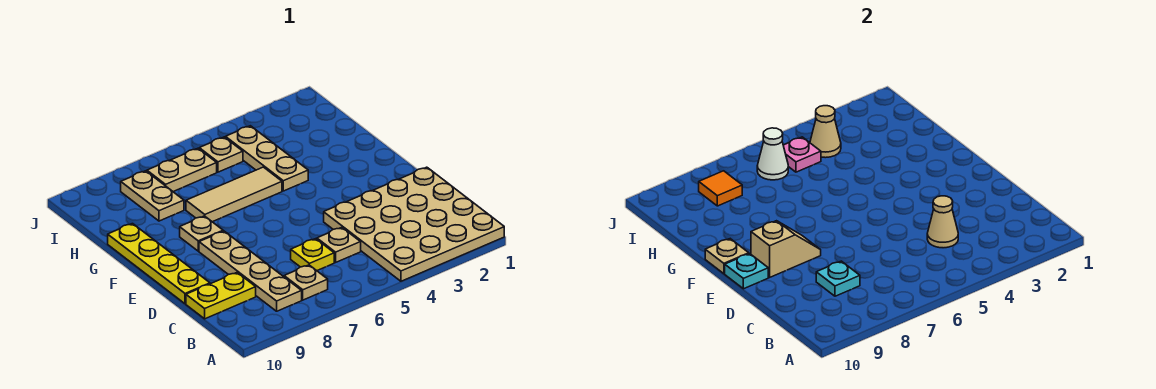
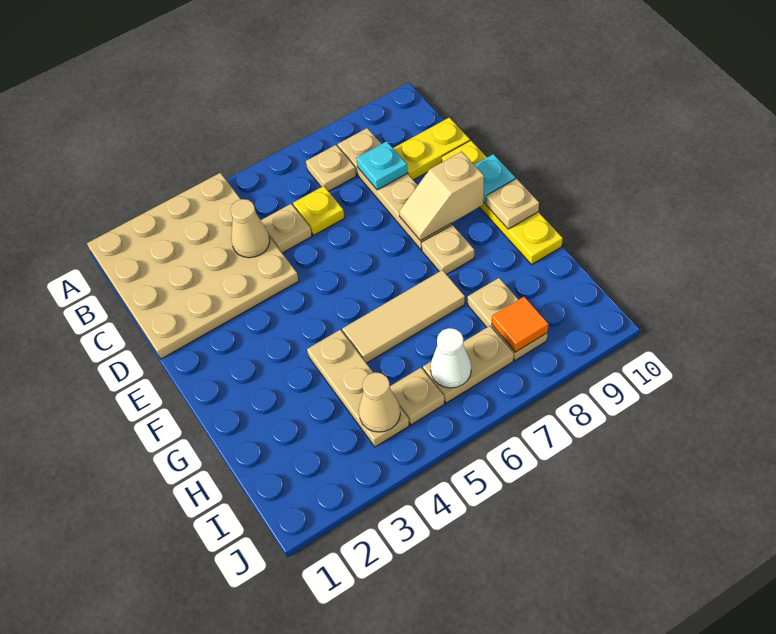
pink plate I5 level 2 -> none

